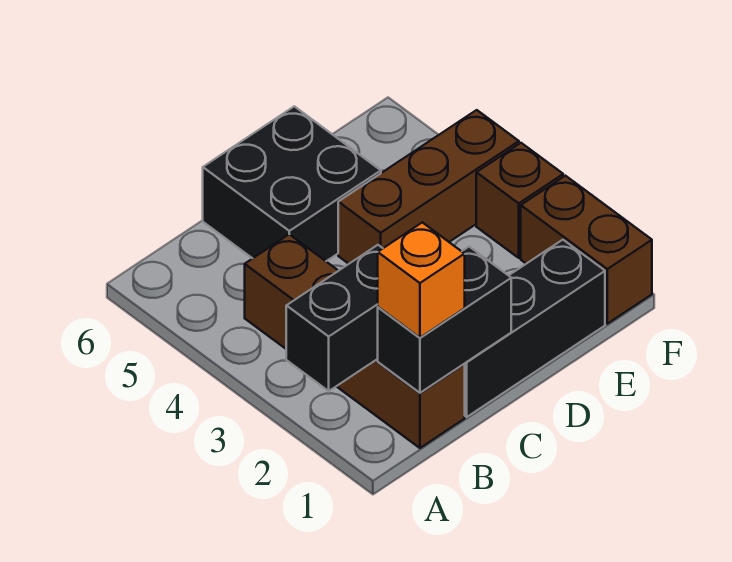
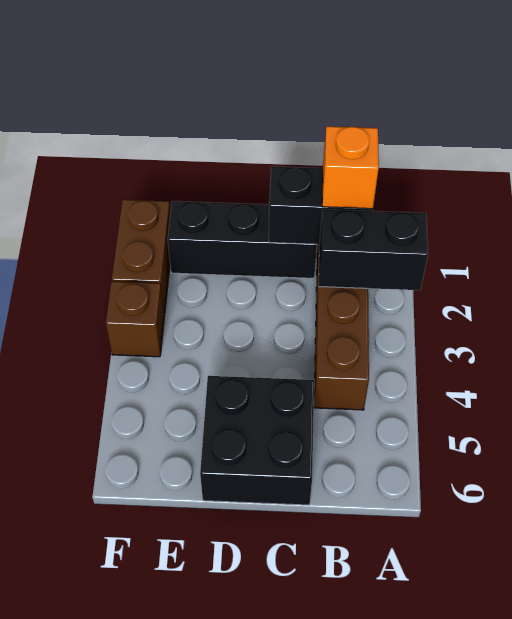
brown brick D4:F4 level 1 -> none

